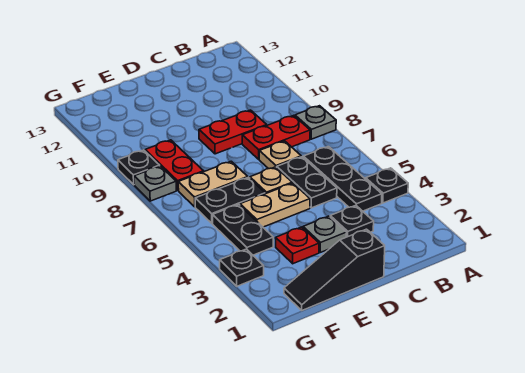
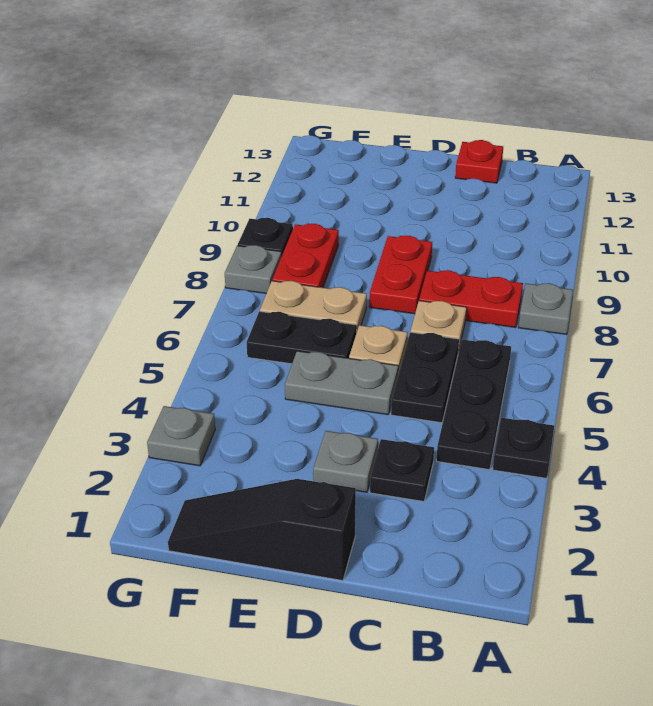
red plate C9:D9 level 1 -> red plate D8:D9 level 1
tan plate D5:E5 level 1 -> grey plate D5:E5 level 1
red plate E3 level 1 -> red plate C13 level 1
black plate F4:F5 level 1 -> none
black plate G3 level 1 -> grey plate G3 level 1

